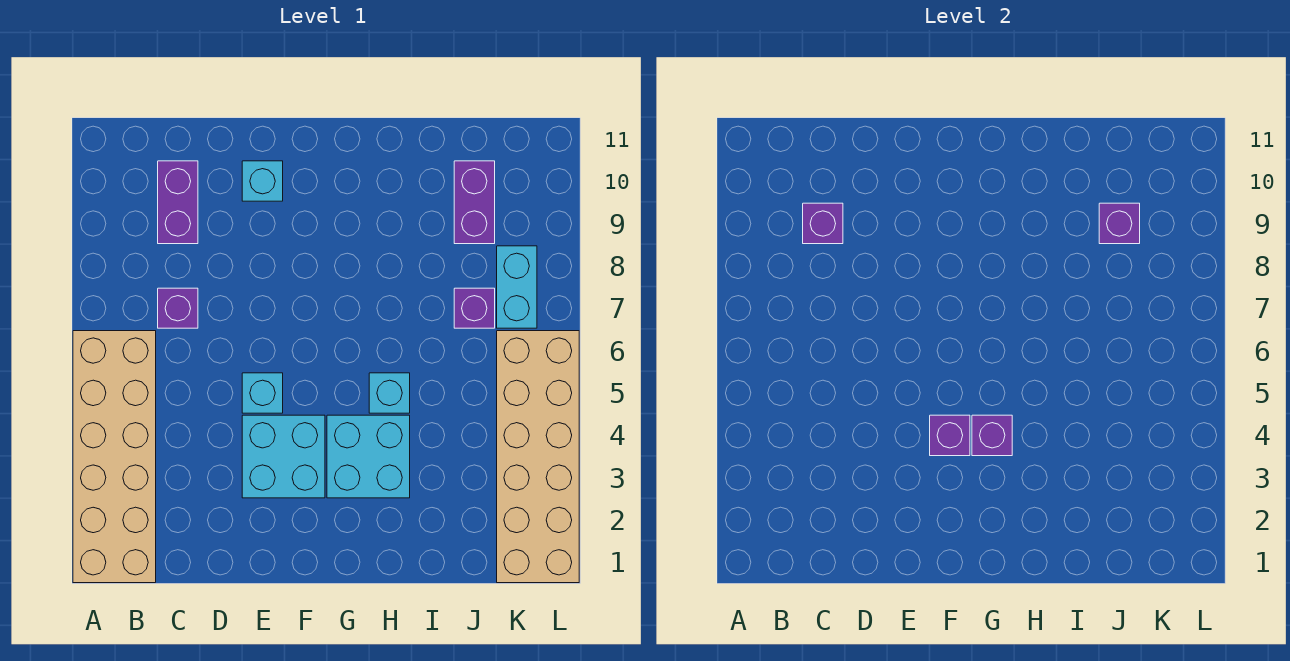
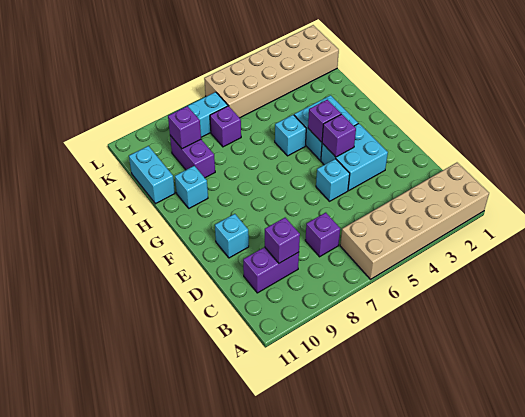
none -> cyan brick H10 level 1
none -> cyan brick I11:J11 level 1
purple brick J9:J10 level 1 -> purple brick I9:J9 level 1

